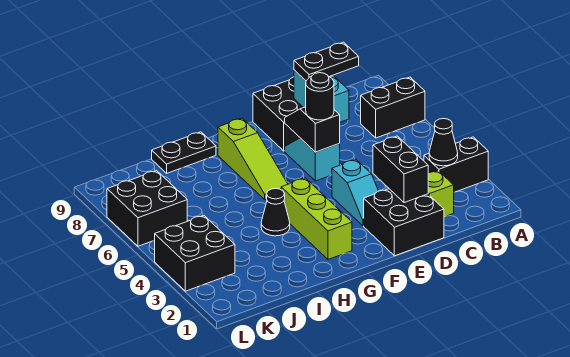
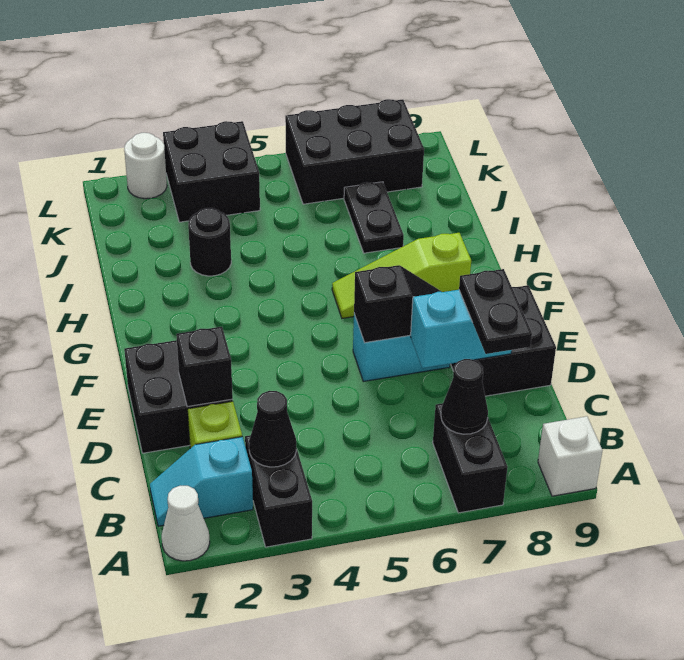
none -> white cone A1 level 1
none -> white brick A9 level 1
black brick D2:D3 level 2 -> black brick D2 level 2
cyan slope E3:E4 level 1 top 4 -> cyan slope B1:B2 level 1 top 2
black round brick E6 level 3 -> black round brick I3 level 1
lime brick G2:G4 level 1 -> none
black cone H4 level 1 -> black cone B7 level 2
black plate H9:I9 level 1 -> black plate I7:J7 level 1
black brick K6:L7 level 1 -> black brick K6:L8 level 1
none -> white round brick L2 level 1

